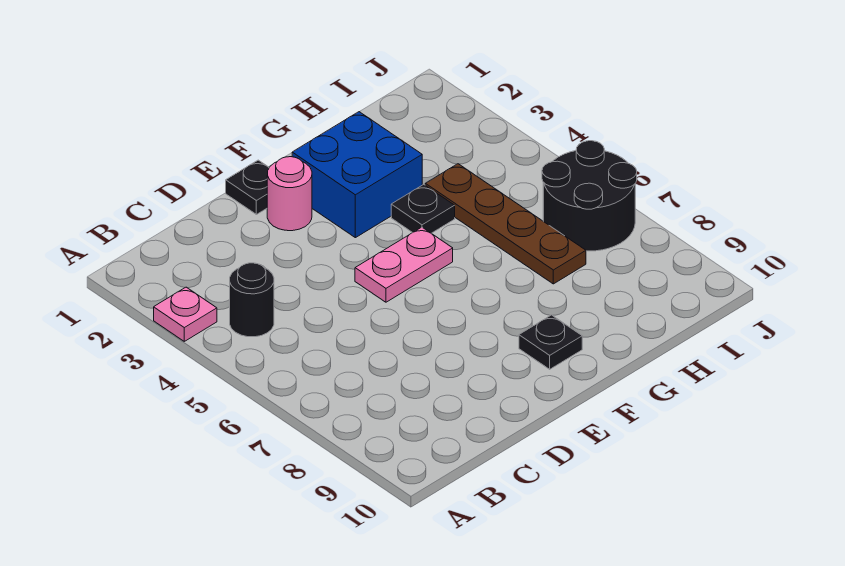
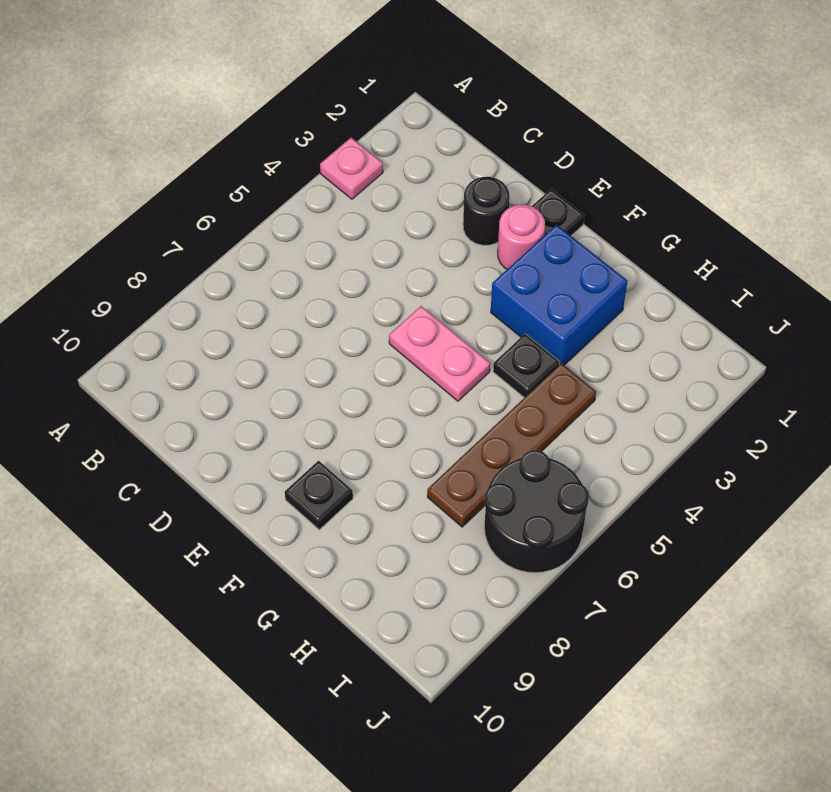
black round brick B4 level 1 -> black round brick D2 level 1

